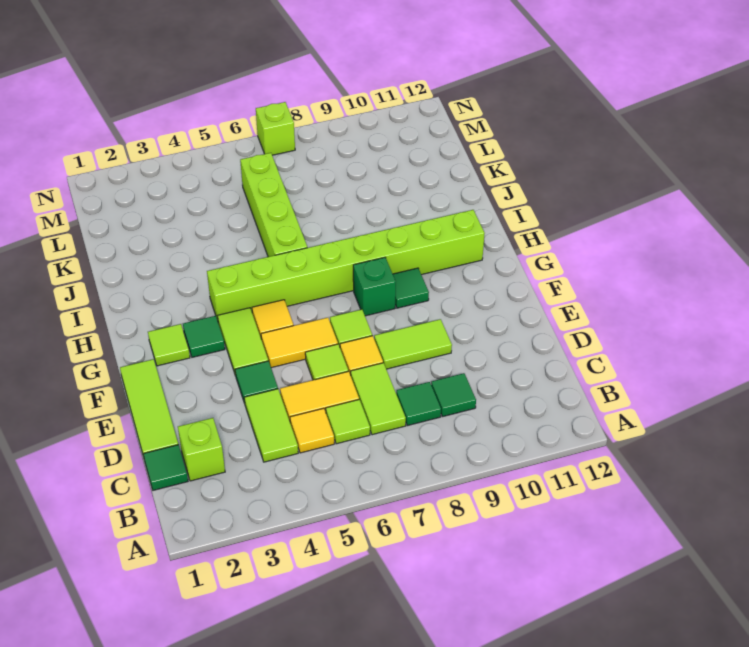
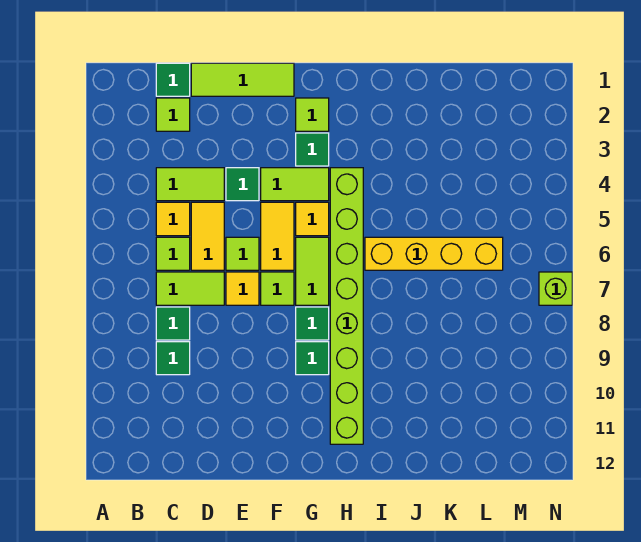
lime brick C2 level 1 -> lime tile C2 level 1
lime tile E8:E9 level 1 -> lime tile G6:G7 level 1
green brick G8 level 1 -> green tile G8 level 1
lime brick I6:L6 level 1 -> yellow brick I6:L6 level 1

